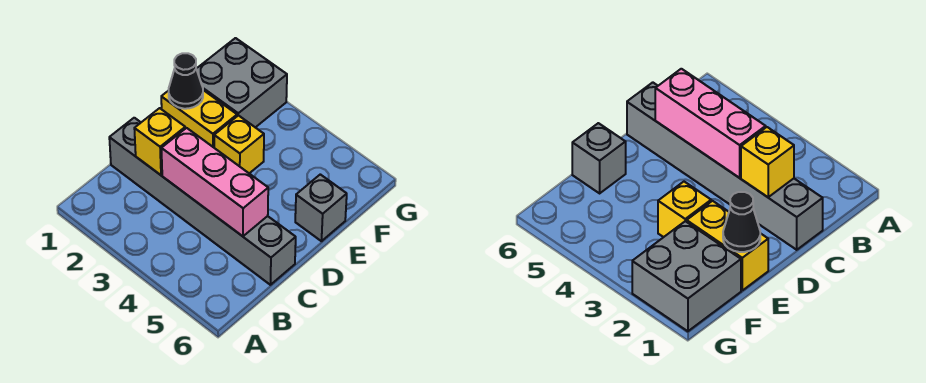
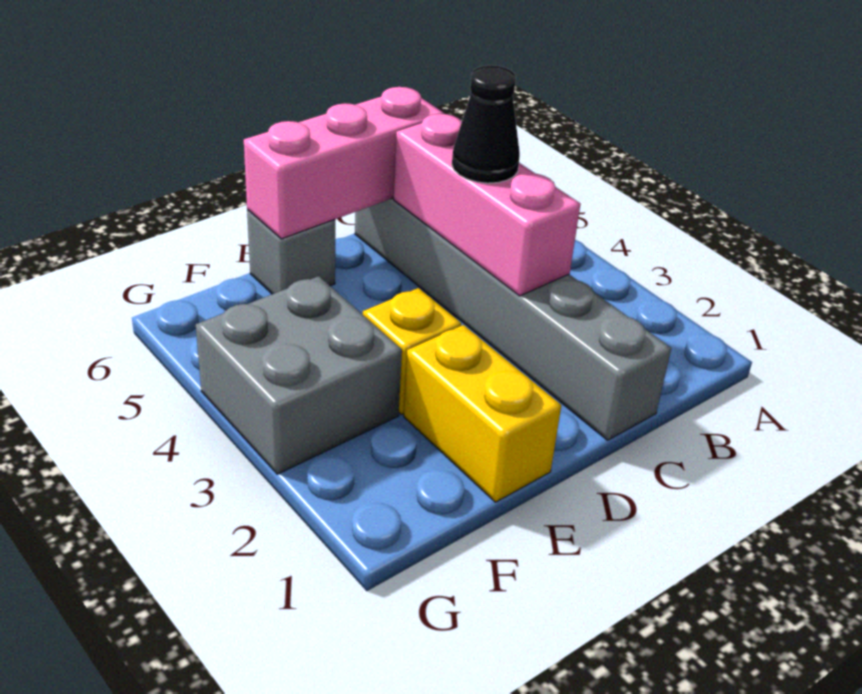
yellow brick C2 level 2 -> none
none -> pink brick C6:E6 level 2
black cone E1 level 2 -> black cone C4 level 3
grey brick F1:G2 level 1 -> grey brick F3:G4 level 1

